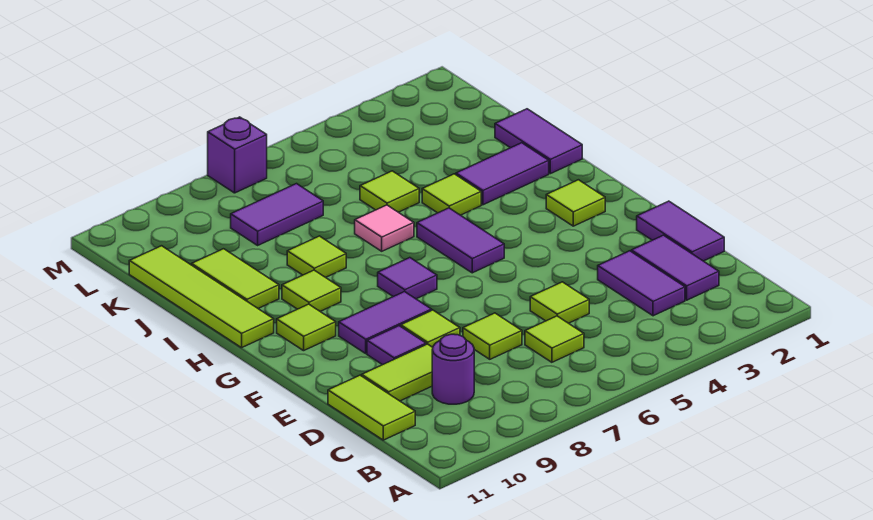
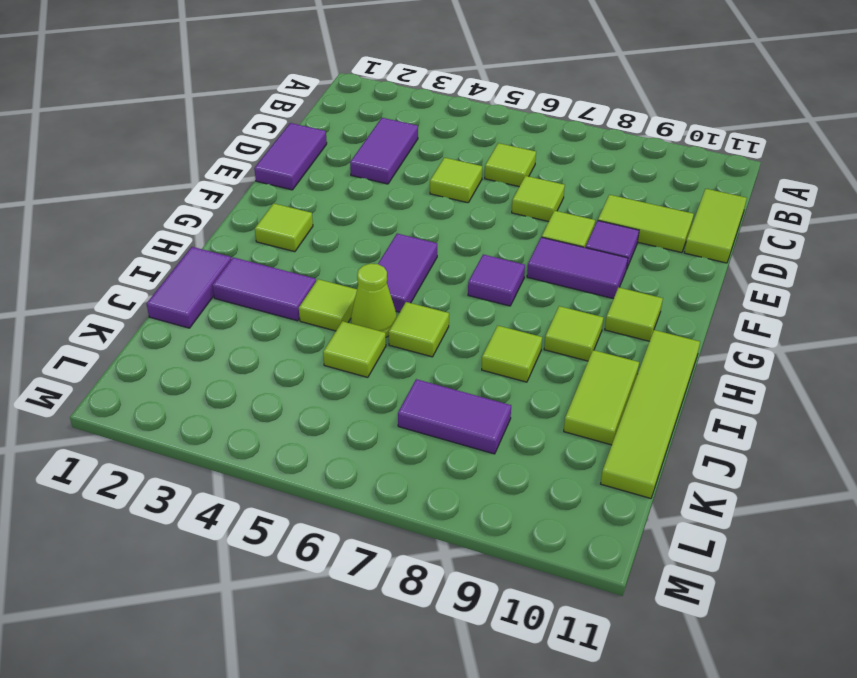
purple tile C2:D2 level 1 -> none
purple round brick C9 level 1 -> none
none -> lime cone I5 level 1
pink tile I6 level 1 -> lime tile I6 level 1
purple brick M7 level 1 -> none

